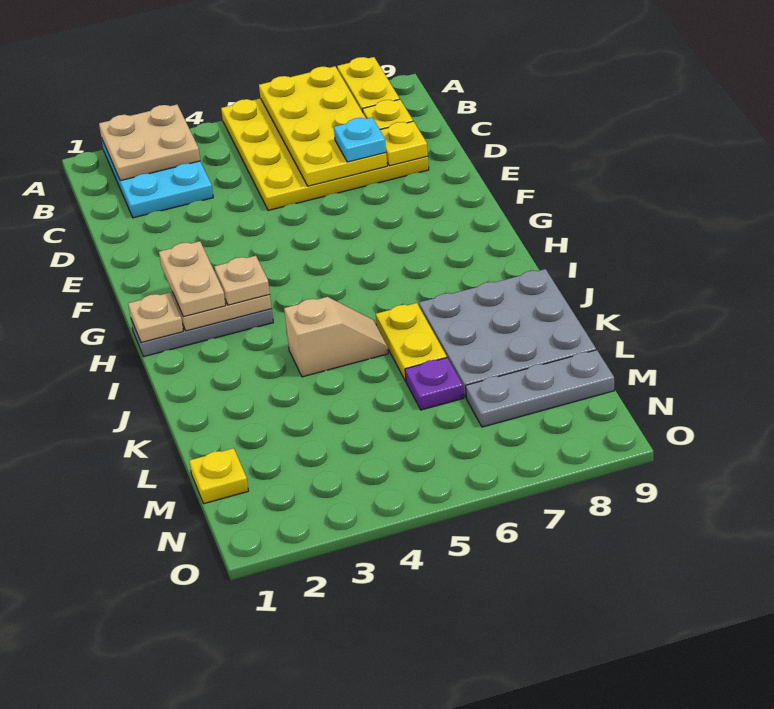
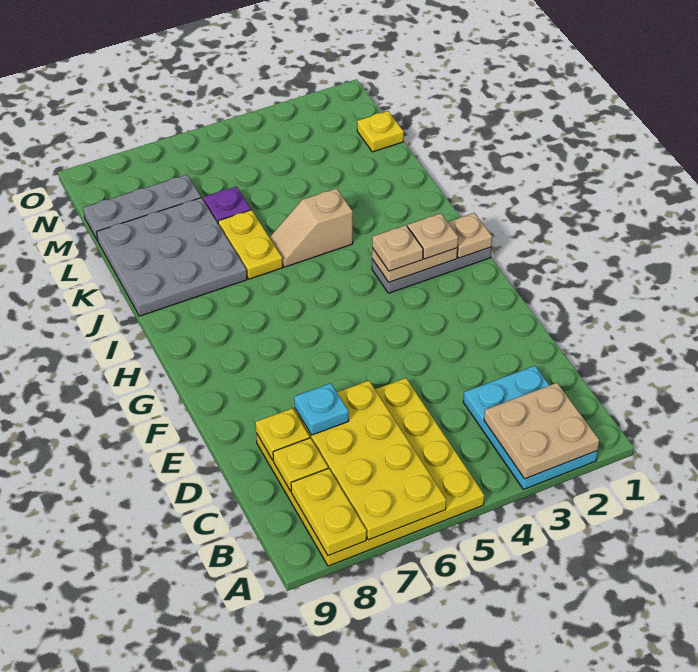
tan plate G2:H2 level 3 -> tan plate H2 level 3

